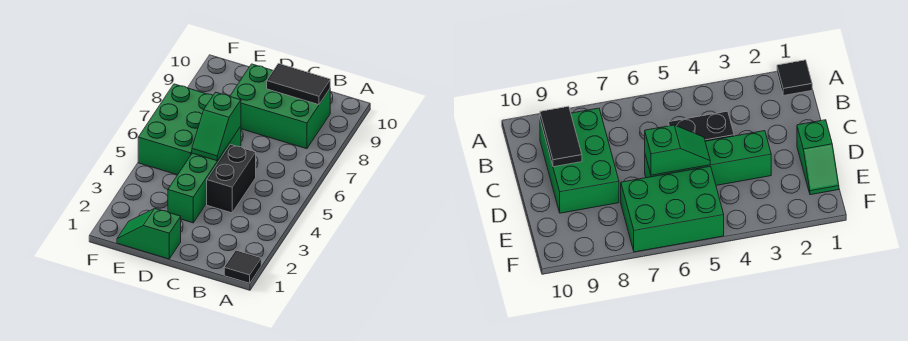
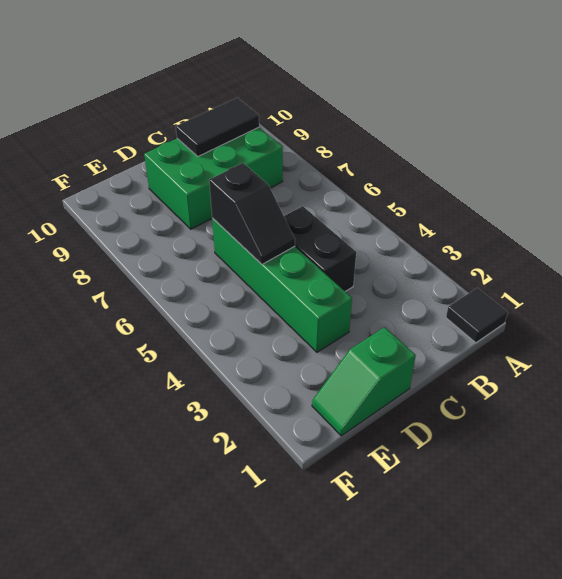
green slope D5:D6 level 2 top 6 -> black slope D5:D6 level 2 top 6
green brick E5:F7 level 1 -> none

